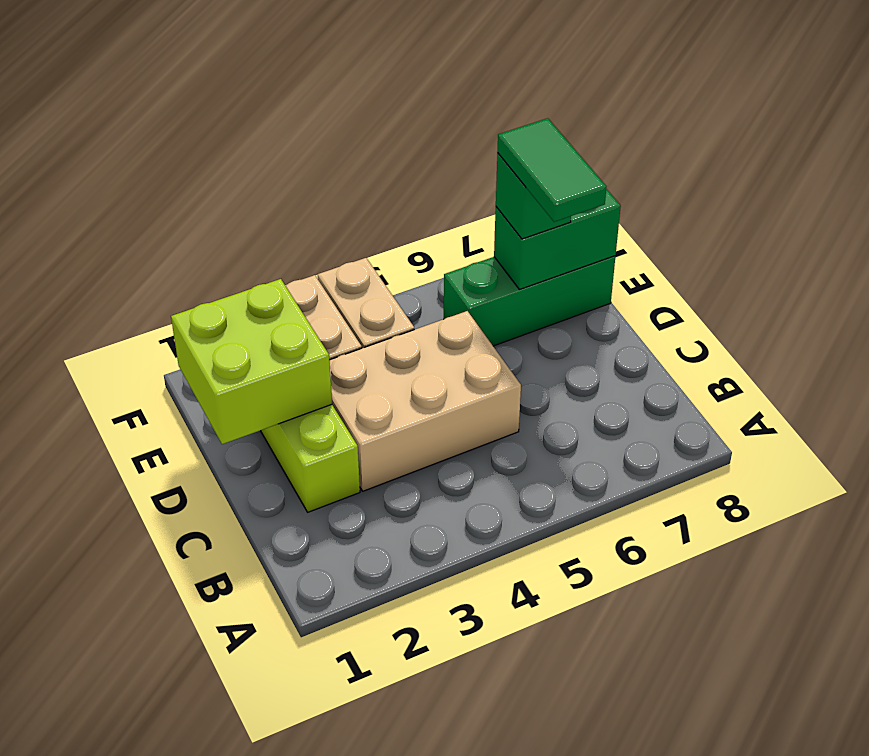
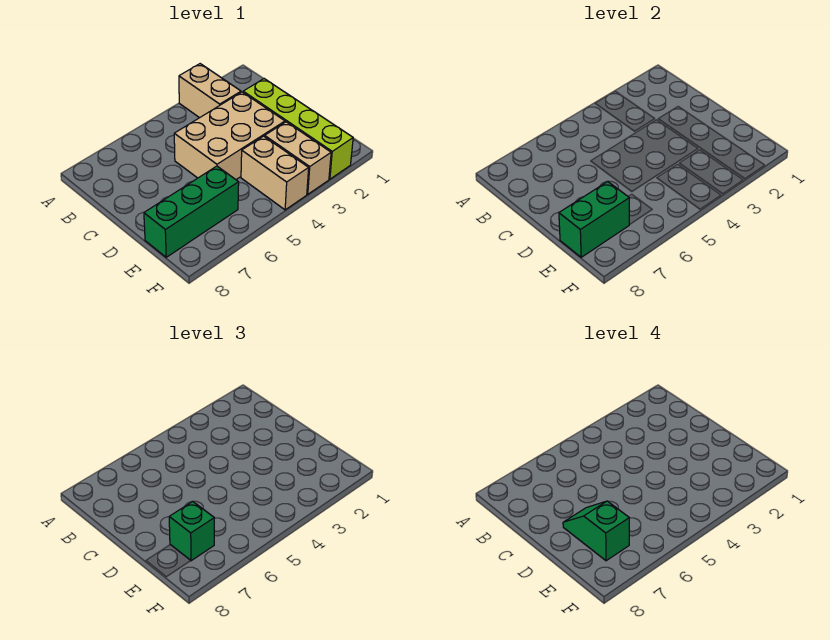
none -> tan brick A3:B3 level 1
lime brick D1:E2 level 2 -> none
green tile D7:E7 level 4 -> green slope D7:E7 level 4 top E

